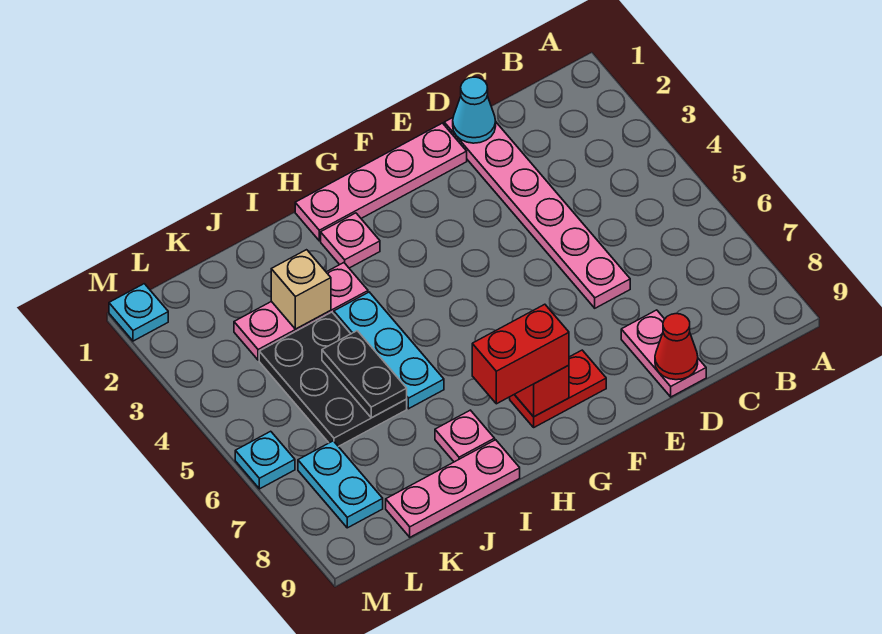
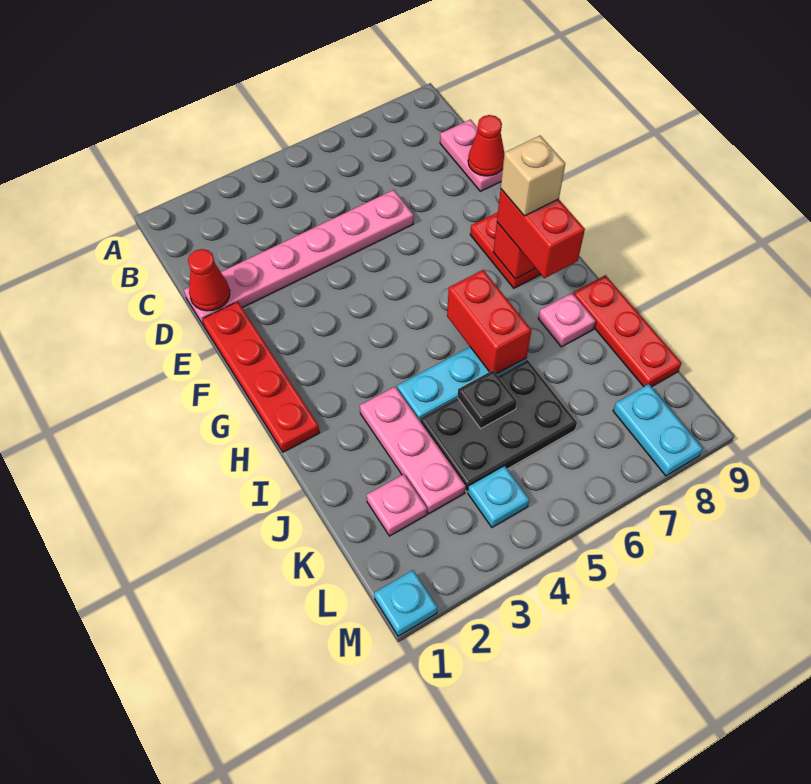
cyan cone D1 level 2 -> red cone D1 level 2
pink plate D8:D9 level 1 -> pink plate C9:D9 level 1
pink plate E1:H1 level 1 -> red plate E1:H1 level 1
pink plate H2 level 1 -> pink plate K2 level 1
none -> red brick H6:I6 level 2
pink plate I9:K9 level 1 -> red plate I9:K9 level 1
tan brick J3 level 2 -> tan brick G8 level 4
black plate J5:J6 level 2 -> black plate J5 level 2
cyan plate L7:L8 level 1 -> cyan plate L8:M8 level 1
cyan plate M6 level 1 -> cyan plate L4 level 1

